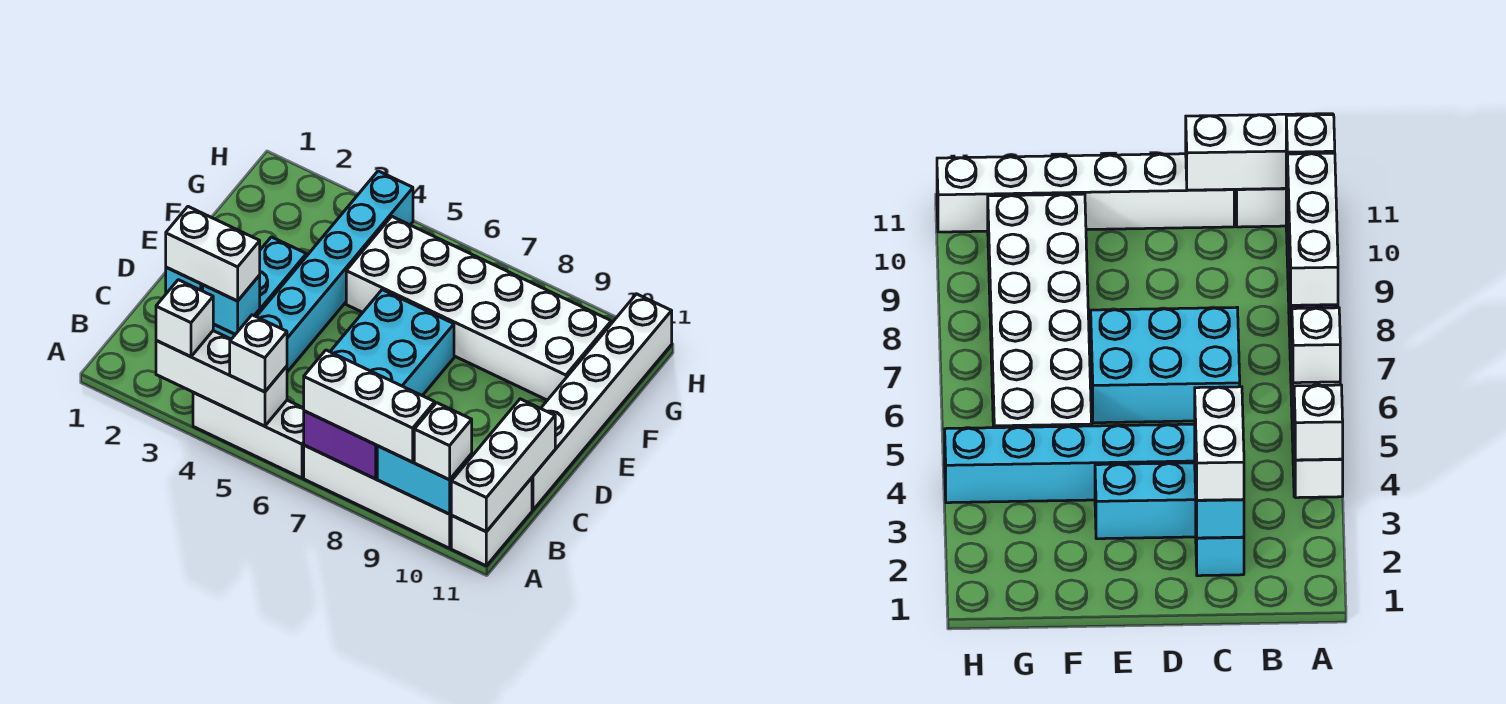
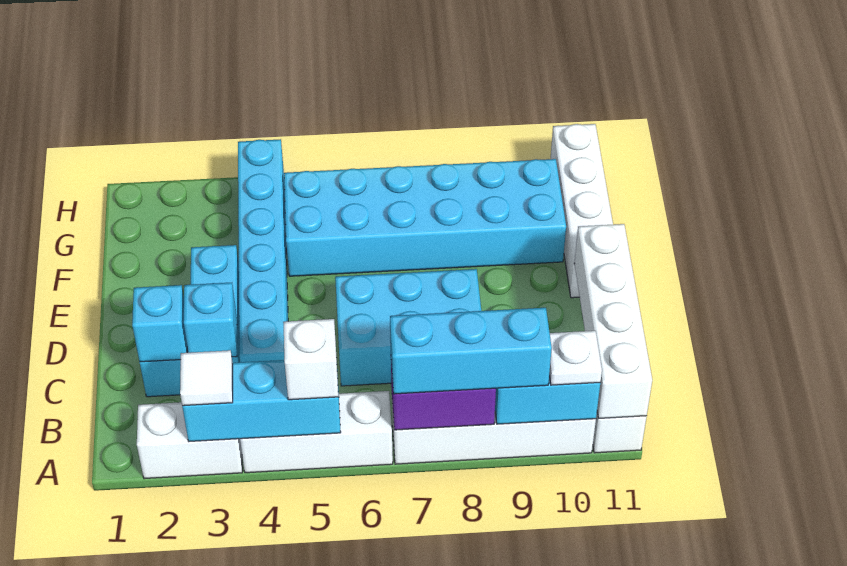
white brick A3:A5 level 2 -> cyan brick A3:A5 level 2
white brick A3 level 3 -> white tile A3 level 3
white brick A7:A9 level 3 -> cyan brick A7:A9 level 3
white brick A10 level 3 -> white plate A10 level 3
white brick A11:C11 level 2 -> white brick A11:D11 level 2
white brick C2:C3 level 3 -> white brick A2:A3 level 1
cyan brick C6:E7 level 1 -> cyan brick C6:D8 level 1
white brick C11:H11 level 1 -> white brick E11:H11 level 1
white brick F5:G10 level 1 -> cyan brick F5:G10 level 1

